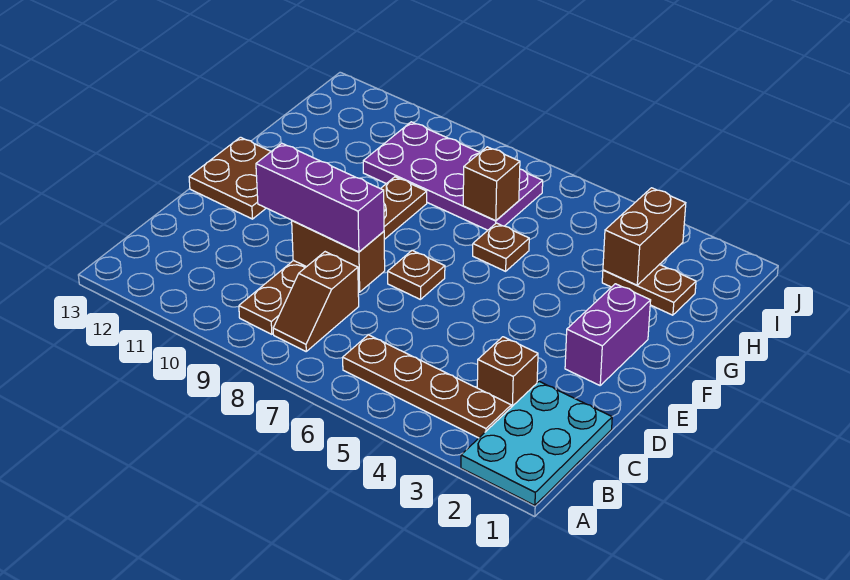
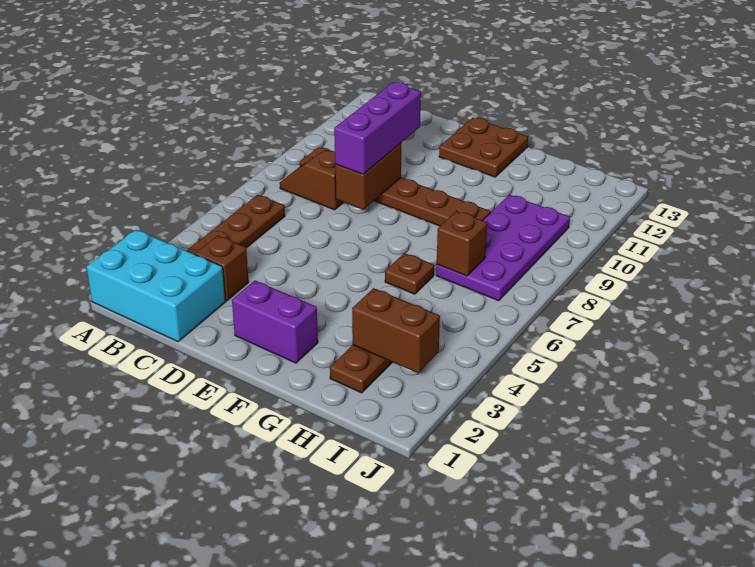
cyan plate A1:C2 level 1 -> cyan brick A1:C2 level 1
brown plate E7 level 1 -> none

